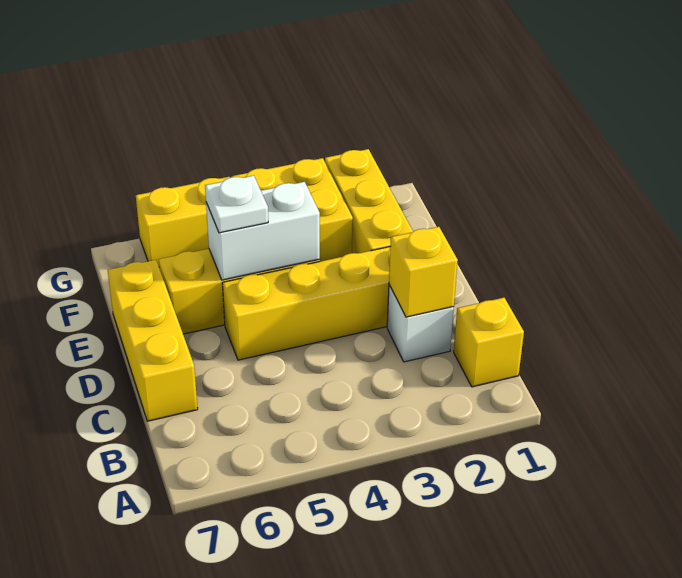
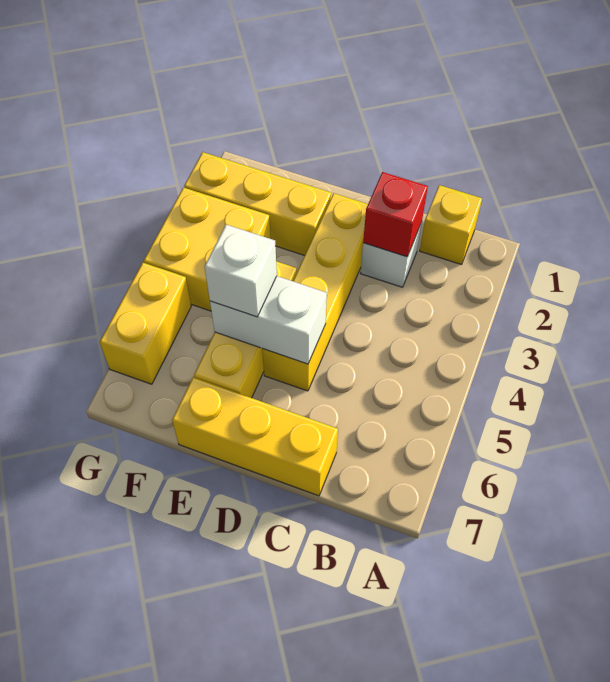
yellow brick C2 level 2 -> red brick C2 level 2
white brick E4:E5 level 2 -> white brick D5:E5 level 2
white plate E5 level 3 -> white brick E5 level 3

